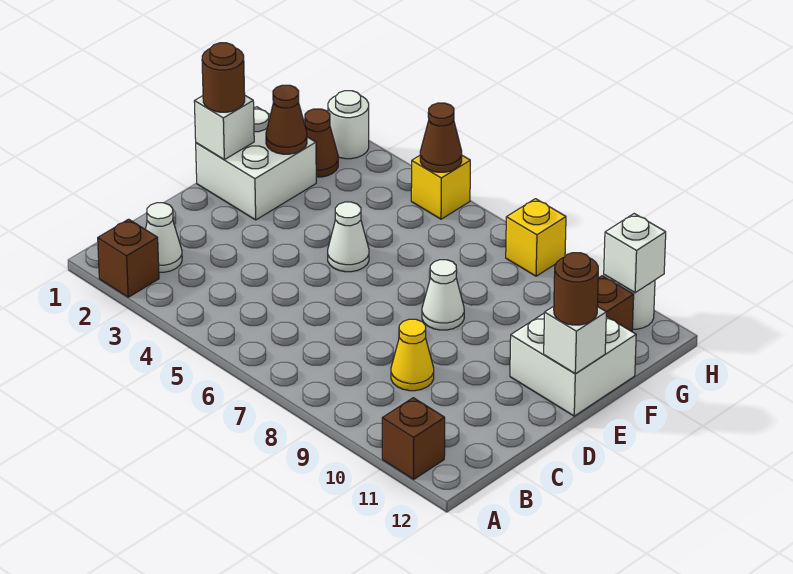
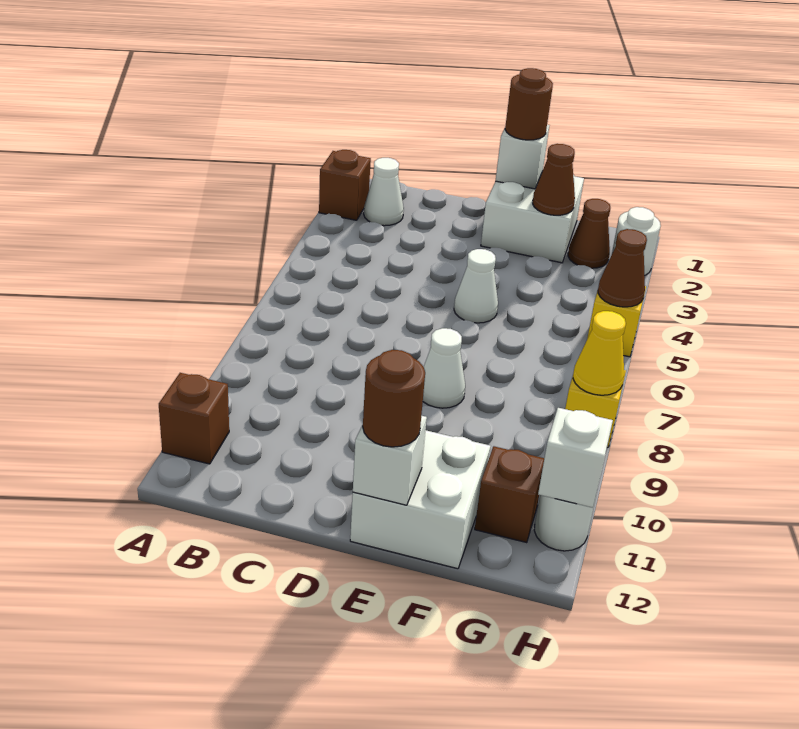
yellow cone C9 level 1 -> yellow cone H8 level 2

